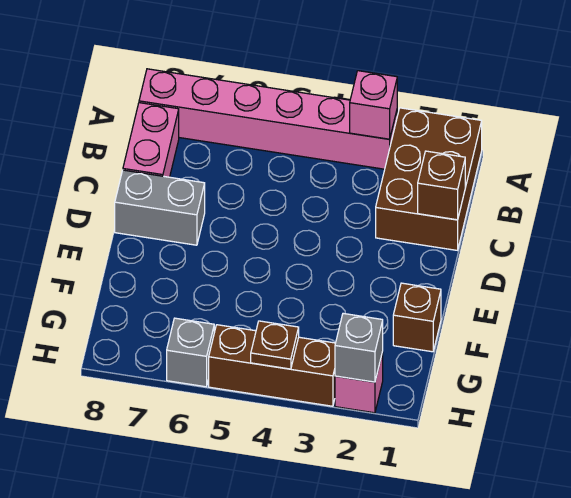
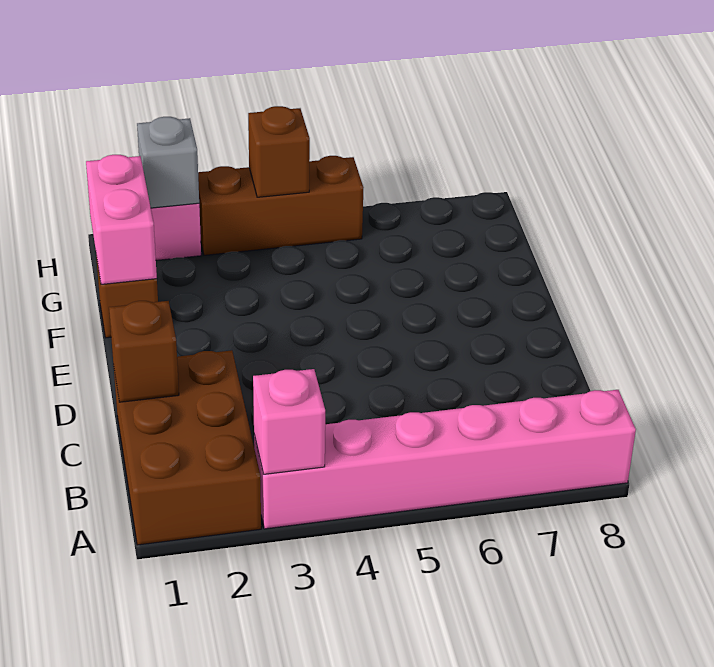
pink brick B8:C8 level 1 -> pink brick F1:G1 level 2
grey brick D7:D8 level 1 -> none
brown plate H4 level 2 -> brown brick H4 level 2
grey brick H6 level 1 -> none

